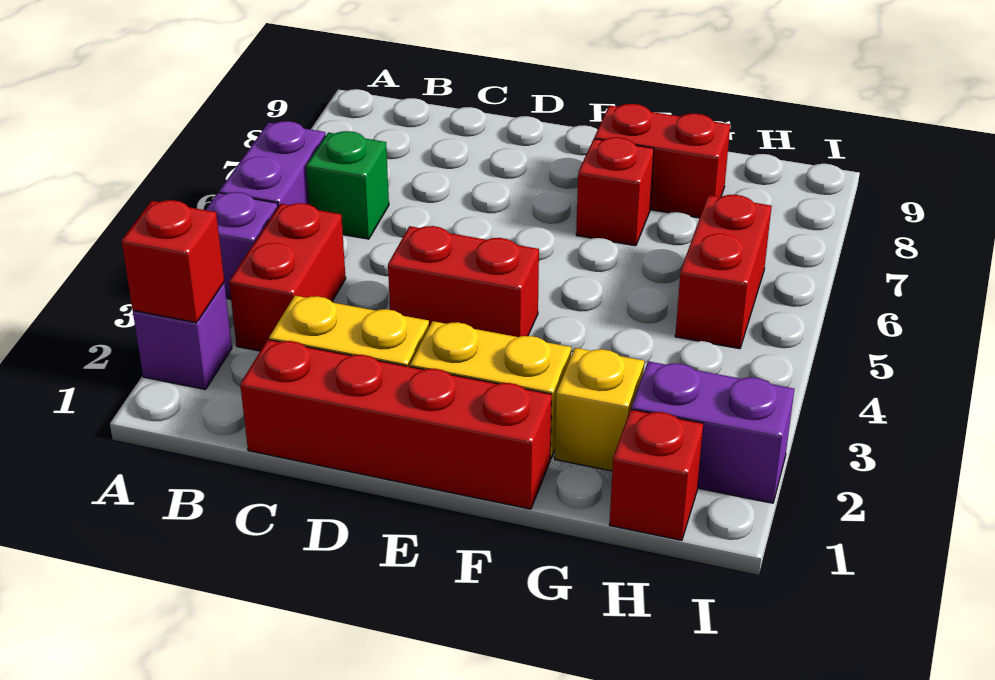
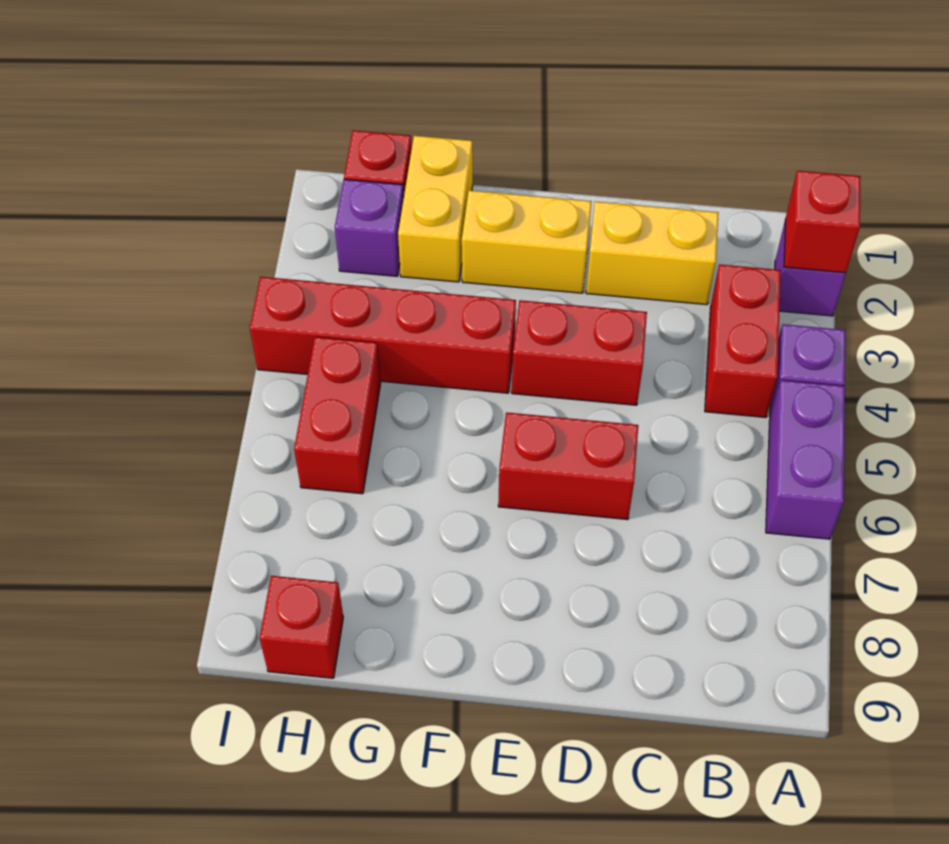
green brick B6 level 1 -> none
red brick C1:F1 level 1 -> red brick F4:I4 level 1
red brick F7 level 1 -> red brick H9 level 1
red brick F8:G8 level 1 -> red brick D6:E6 level 1
yellow brick G2 level 1 -> yellow brick G1:G2 level 1
purple brick H2:I2 level 1 -> purple brick H2 level 1

